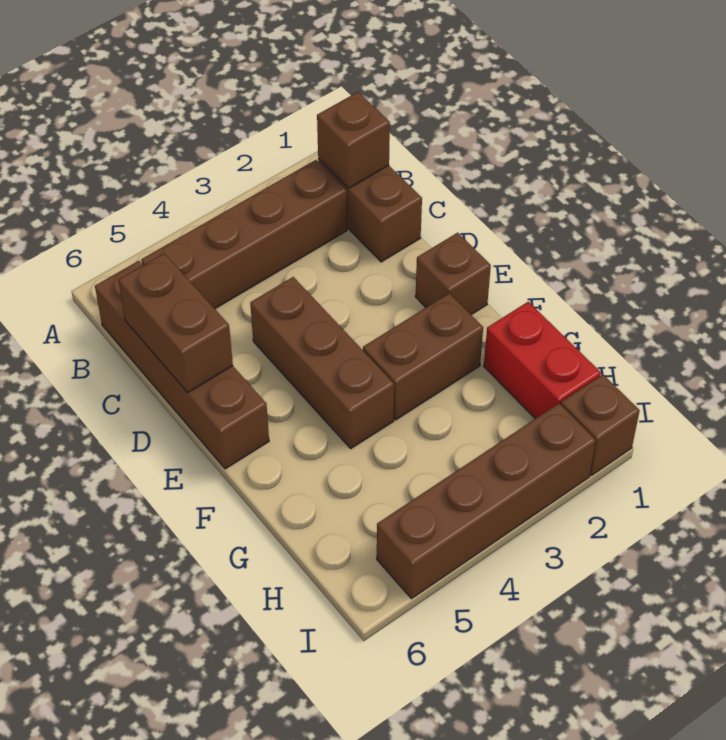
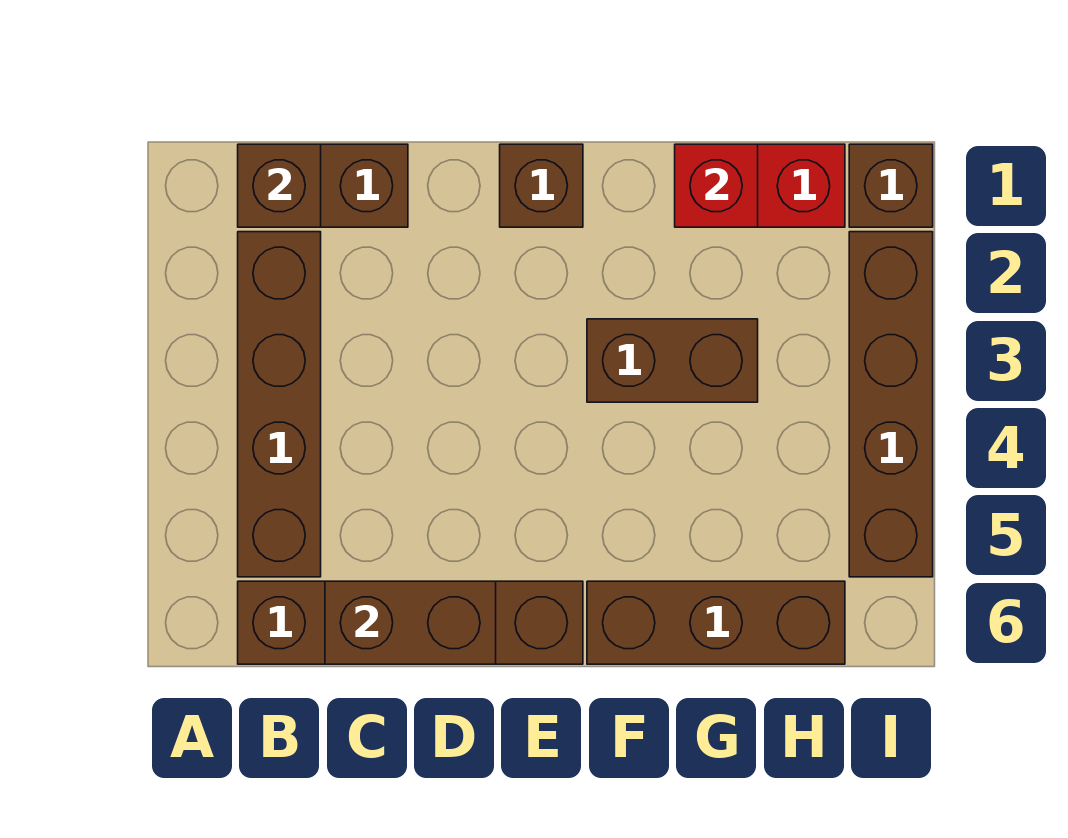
brown brick D4:F4 level 1 -> brown brick F6:H6 level 1
brown brick F2:F3 level 1 -> brown brick F3:G3 level 1
none -> red brick G1 level 2

